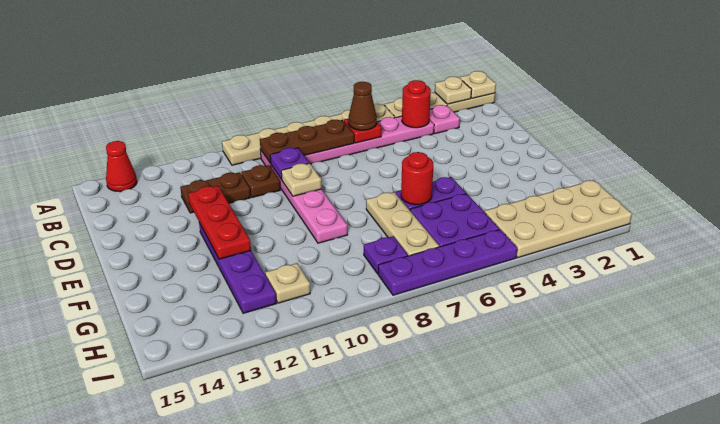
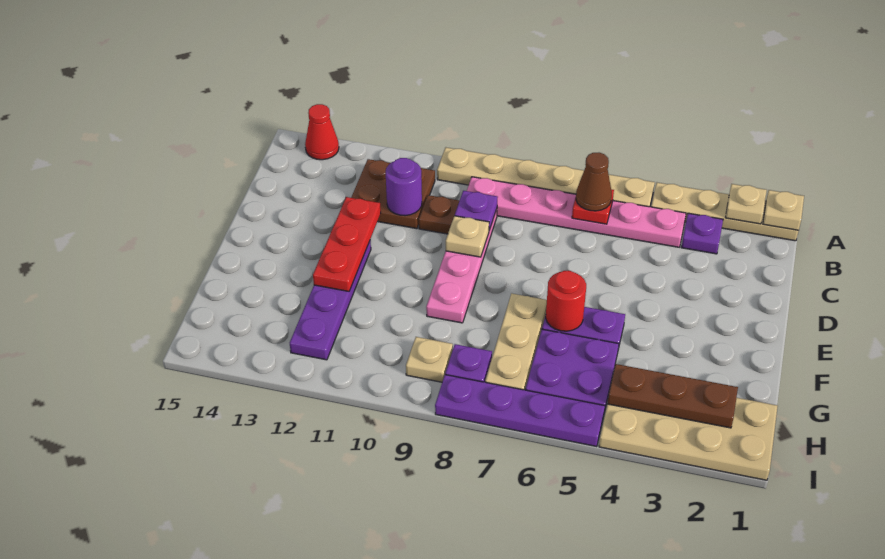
pink plate B3 level 1 -> purple plate B3 level 1
red round brick B4 level 2 -> none
brown plate B7:B9 level 2 -> brown plate H2:H4 level 2
brown plate C11:C12 level 1 -> brown plate B11:C12 level 1
none -> purple round brick C11 level 2
tan plate H11 level 1 -> tan plate H9 level 1

